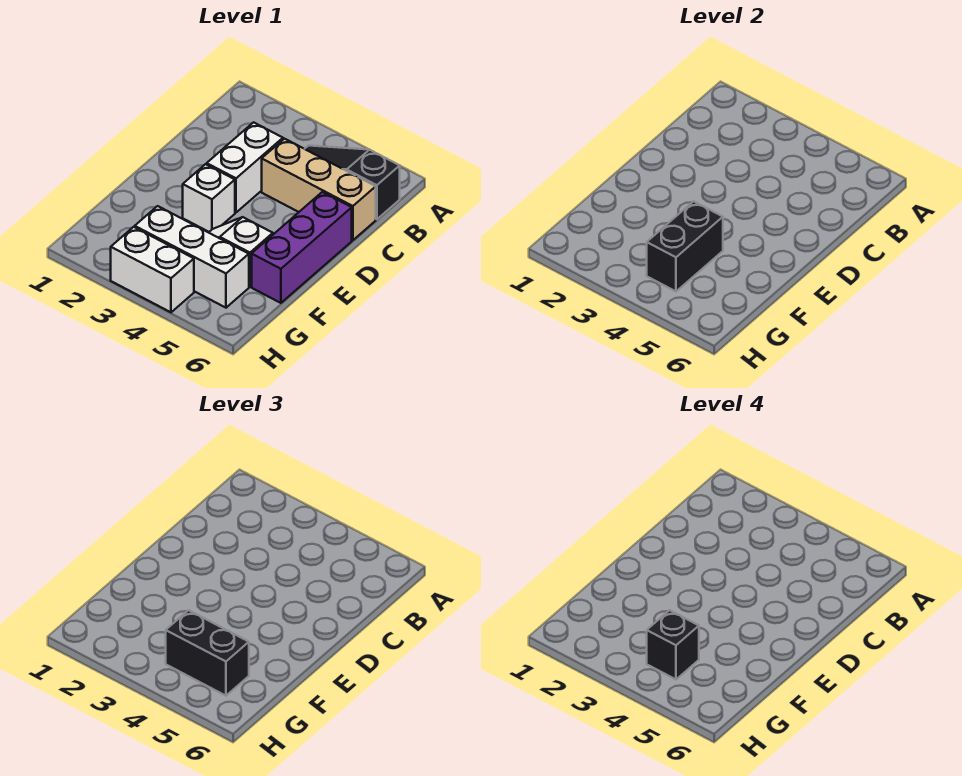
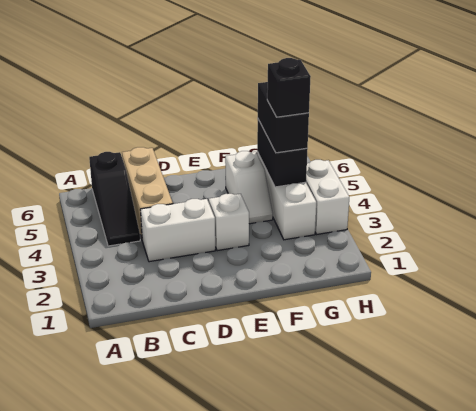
purple brick D6:F6 level 1 -> none
black brick F4:G4 level 2 -> black brick G4:G5 level 2

